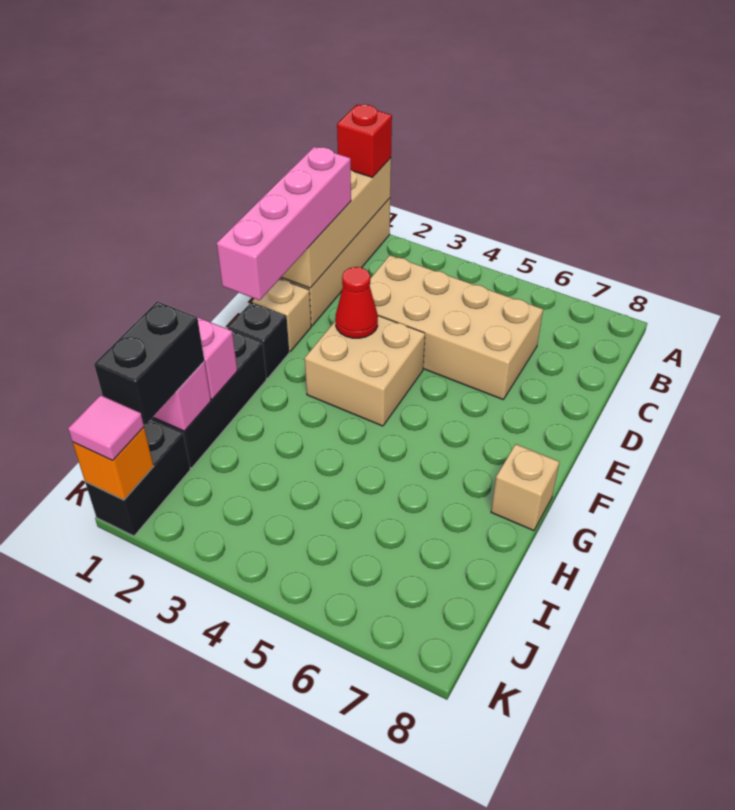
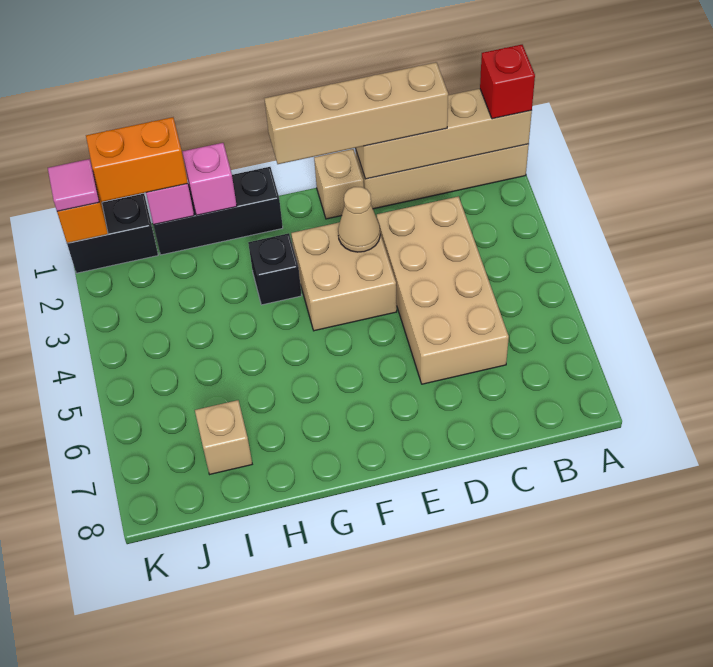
pink brick C1:F1 level 3 -> tan brick C1:F1 level 3
red cone E3 level 2 -> tan cone E3 level 2
black brick F1 level 1 -> black brick G3 level 1
tan brick G8 level 1 -> tan brick I7 level 1
black brick I1:J1 level 3 -> orange brick I1:J1 level 3

